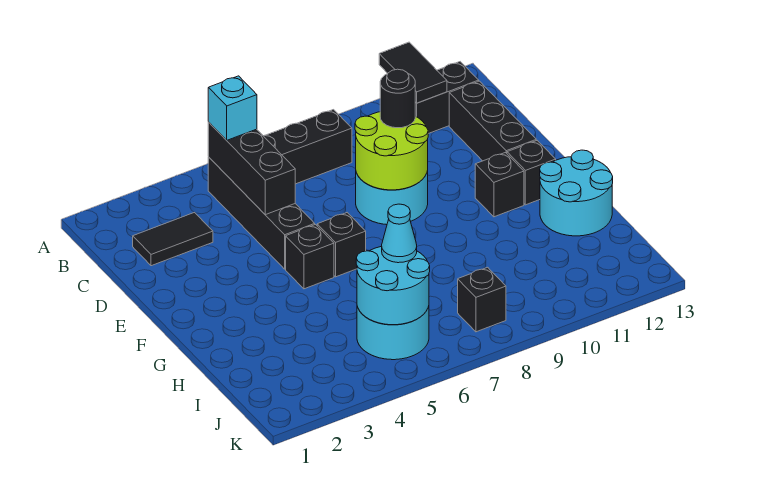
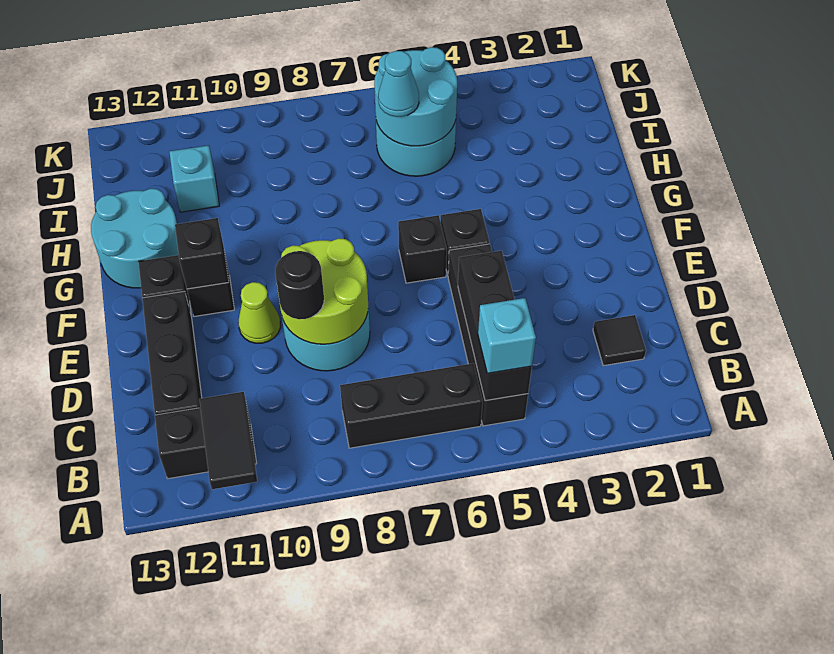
black tile C2:C3 level 1 -> black tile C2 level 1
none -> lime cone E10 level 1
none -> cyan brick I11 level 1
black brick J8 level 1 -> black brick F11 level 2

